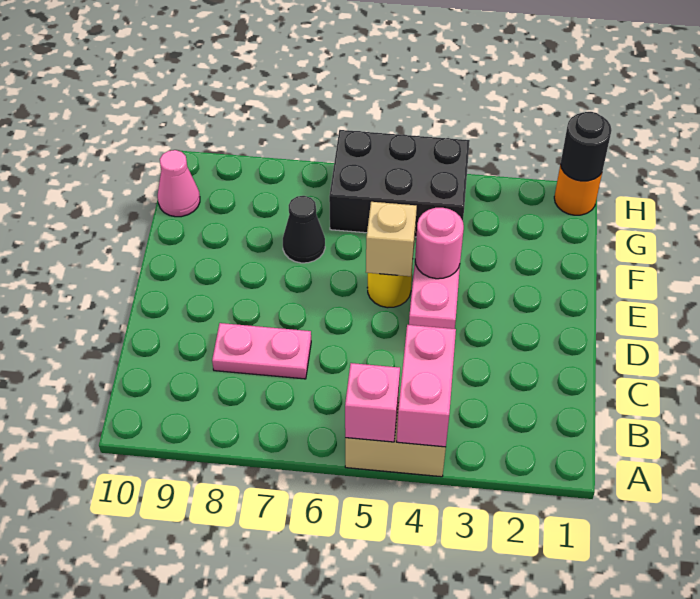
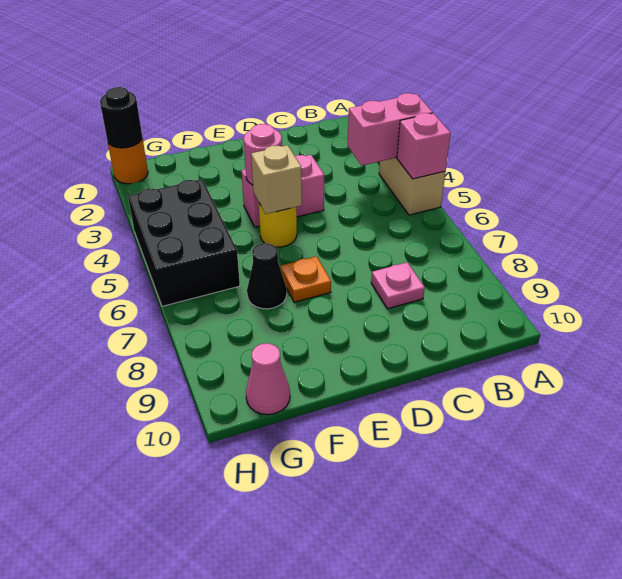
pink plate C7:C8 level 1 -> pink plate C8 level 1
none -> orange plate E7 level 1

